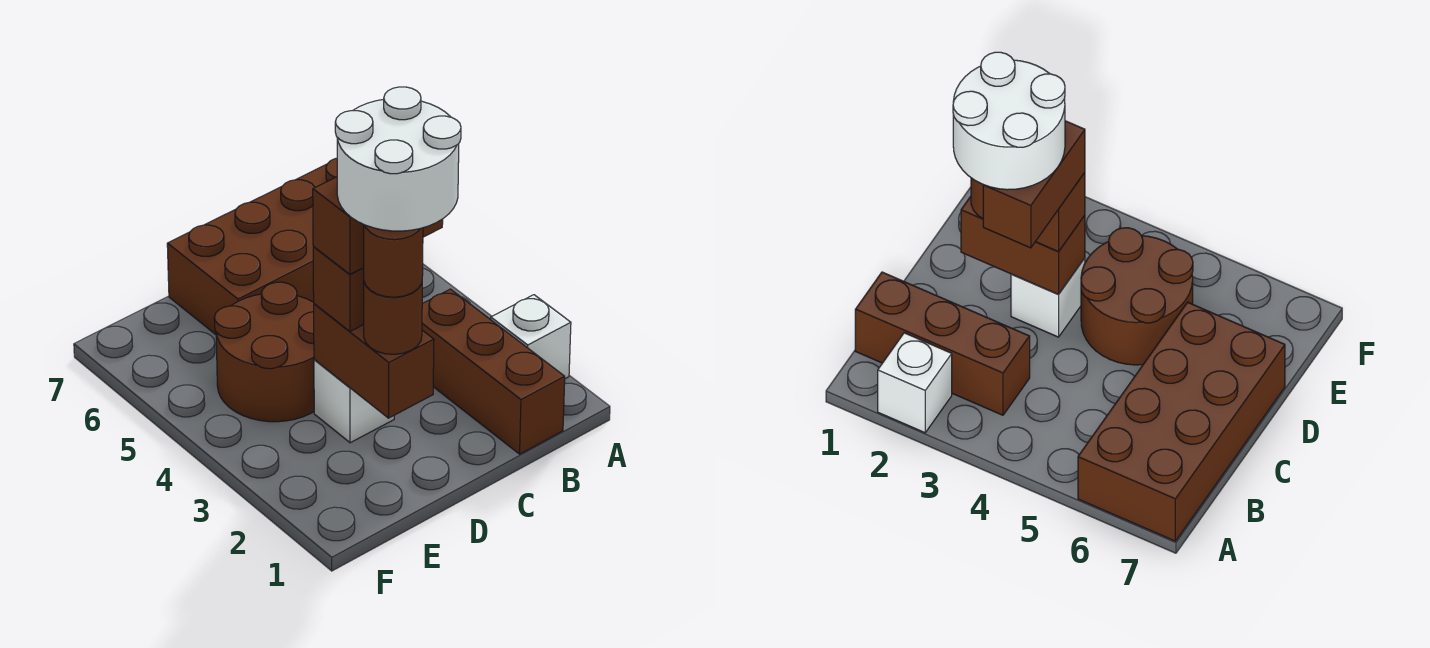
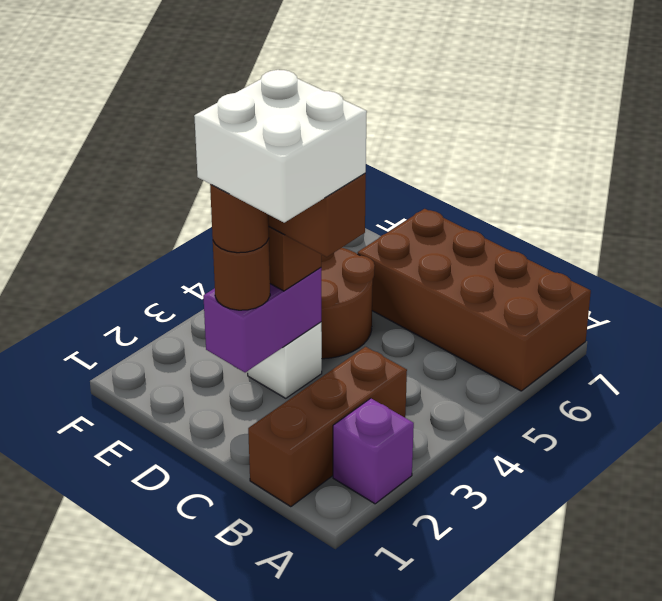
white brick A2 level 1 -> purple brick A2 level 1
white round brick C2:D3 level 5 -> white brick C2:D3 level 5
brown brick D2:D3 level 2 -> purple brick D2:D3 level 2

